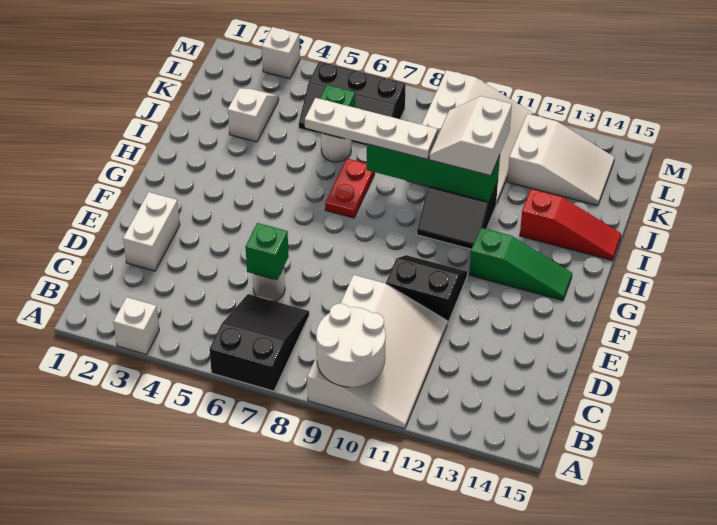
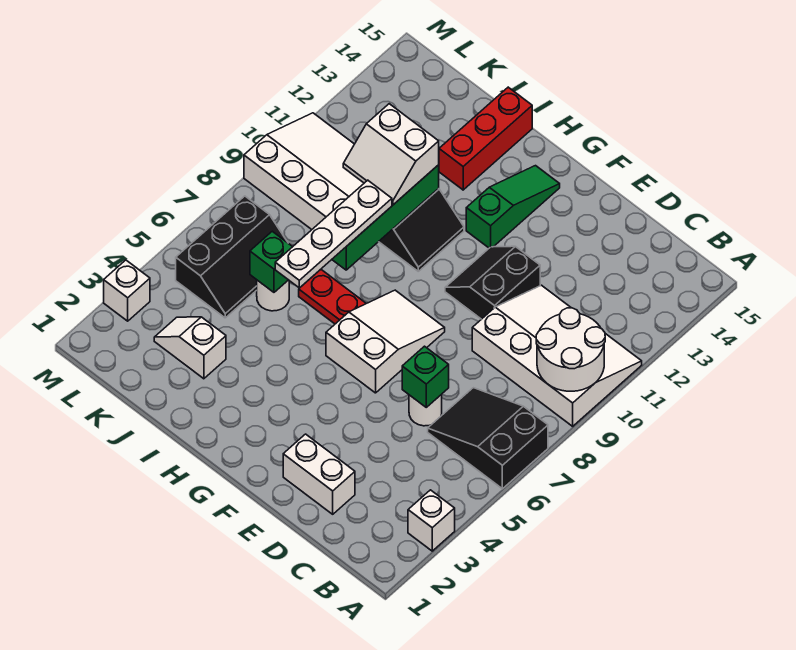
red slope I13:I15 level 1 top 13 -> red brick I13:I15 level 1
white slope K12:L14 level 1 top 12 -> white slope F6:G8 level 1 top 6

